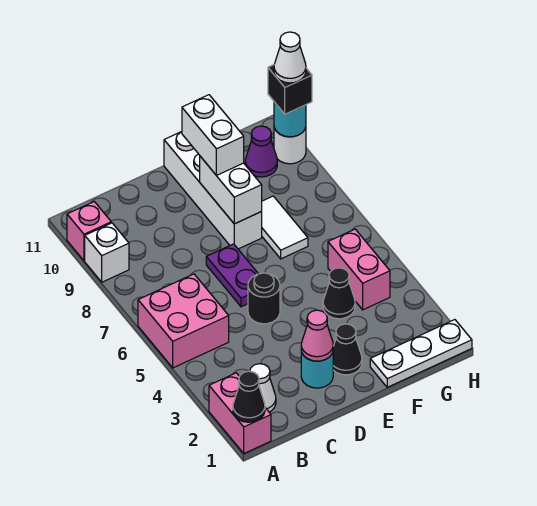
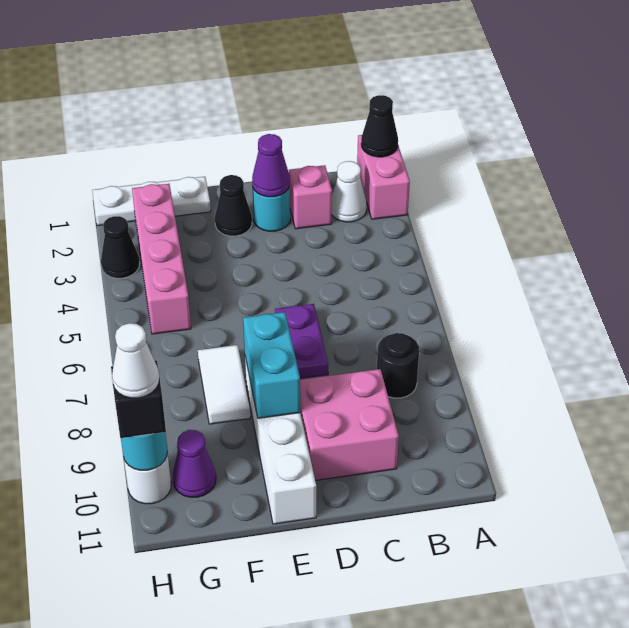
pink brick A5:B6 level 1 -> pink brick C9:D10 level 1
white brick A9 level 1 -> none
pink brick A10 level 1 -> pink brick C2 level 1
pink cone D2 level 2 -> purple cone D2 level 2
black round brick D5 level 1 -> black round brick B8 level 1
white brick E8:E9 level 2 -> cyan brick E8:E9 level 2
white brick E9:E10 level 3 -> none
black cone F4 level 1 -> black cone H3 level 1
pink brick G4:G5 level 1 -> pink brick G2:G5 level 1

